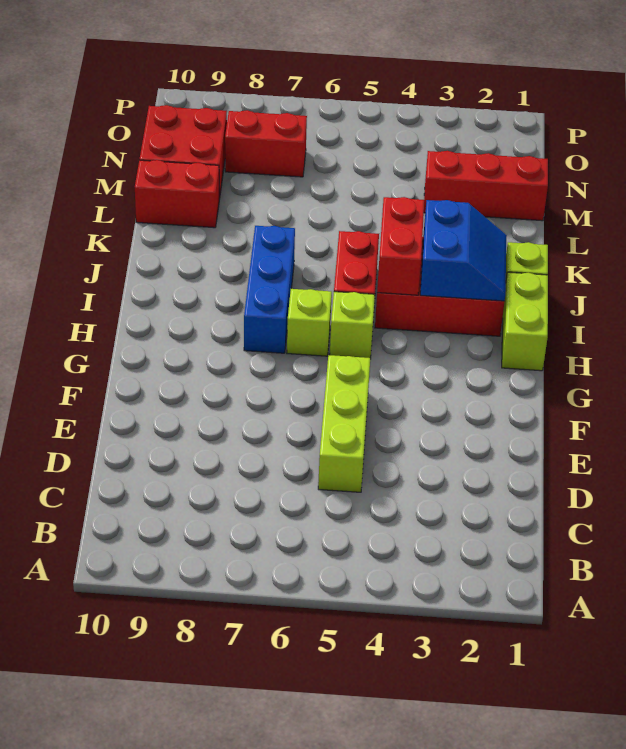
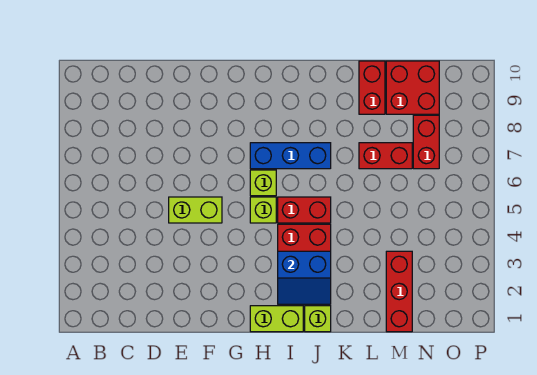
lime brick D5:F5 level 1 -> lime brick E5:F5 level 1
red brick I4:J4 level 2 -> red brick L7:M7 level 1

